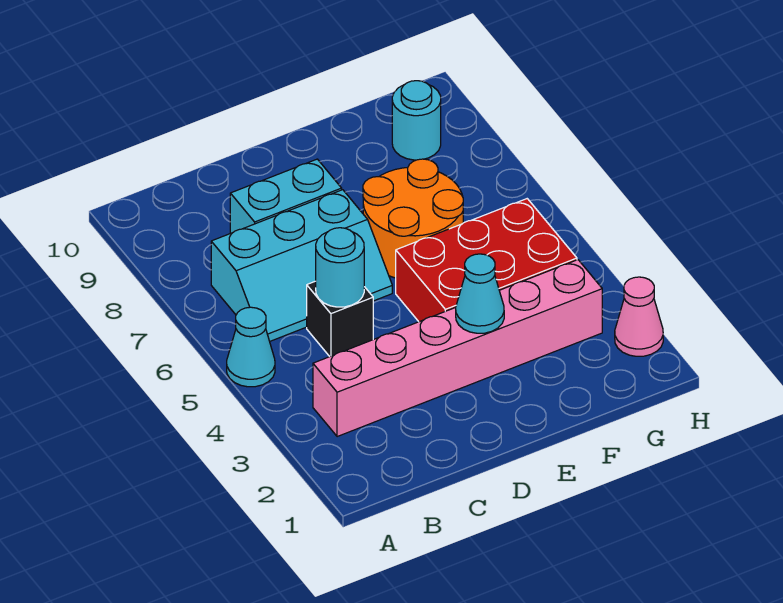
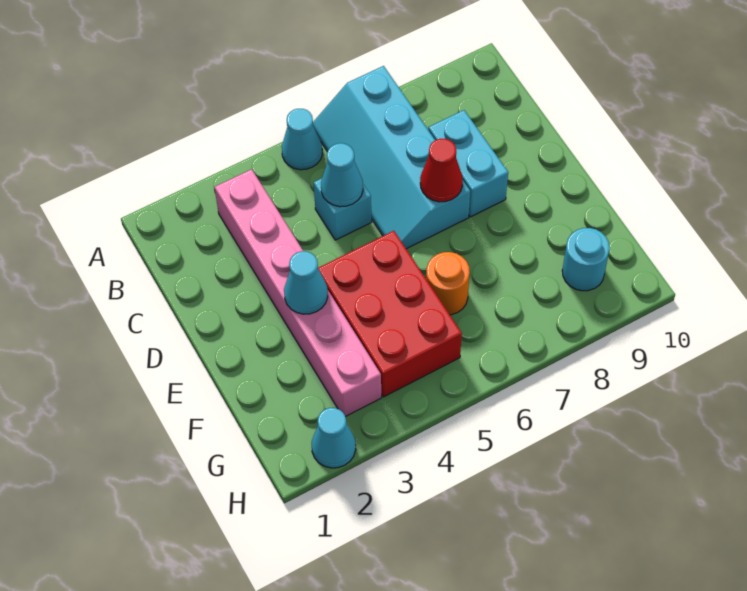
cyan slope B6:D7 level 1 top 7 -> cyan slope A6:D7 level 1 top 7
black brick C5 level 1 -> cyan brick C5 level 1
cyan round brick C5 level 2 -> cyan cone C5 level 2
none -> red cone D7 level 2
orange round brick E6:F7 level 1 -> orange round brick F6 level 1
pink cone H2 level 1 -> cyan cone H2 level 1

